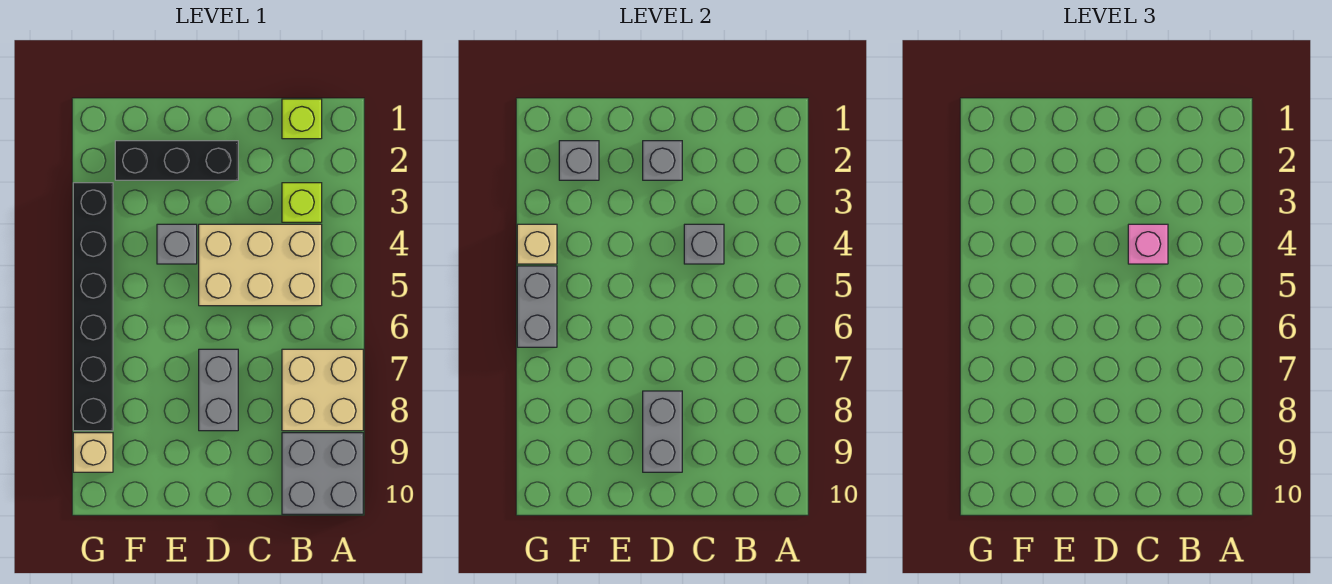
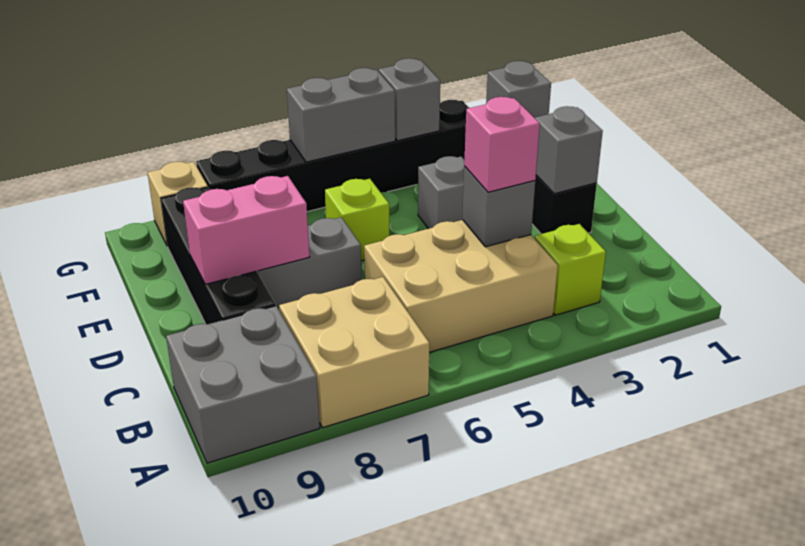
lime brick B1 level 1 -> lime brick E6 level 1
tan brick B4:D5 level 1 -> tan brick B4:C6 level 1
none -> black brick C9:F9 level 1
grey brick D8:D9 level 2 -> pink brick D8:D9 level 2
tan brick G4 level 2 -> grey brick G4 level 2

